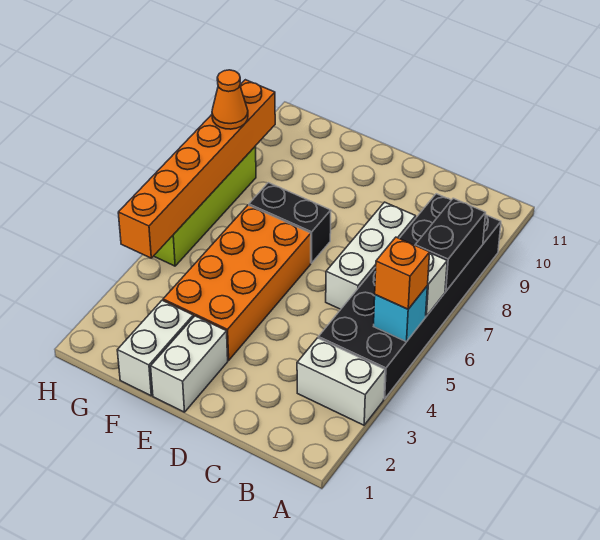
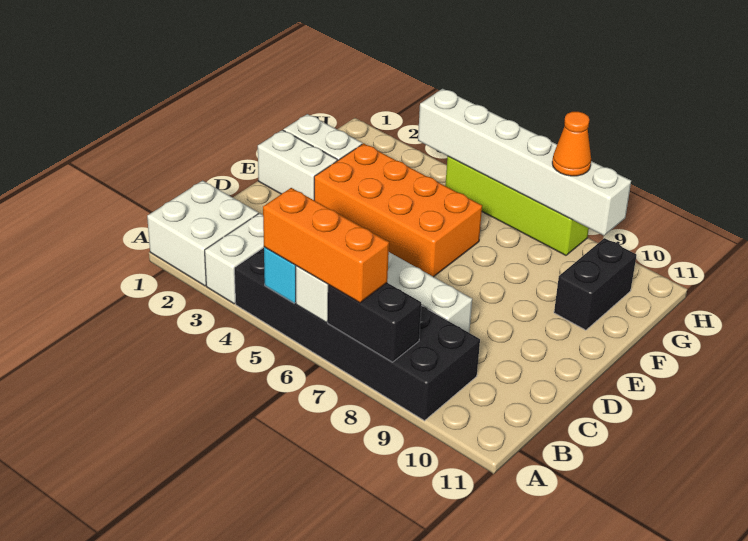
none -> white brick A1:B2 level 1
orange brick A5 level 3 -> orange brick A5:A7 level 3
black brick E7:F7 level 1 -> black brick F10:G10 level 1
orange brick H4:H9 level 2 -> white brick H4:H9 level 2

